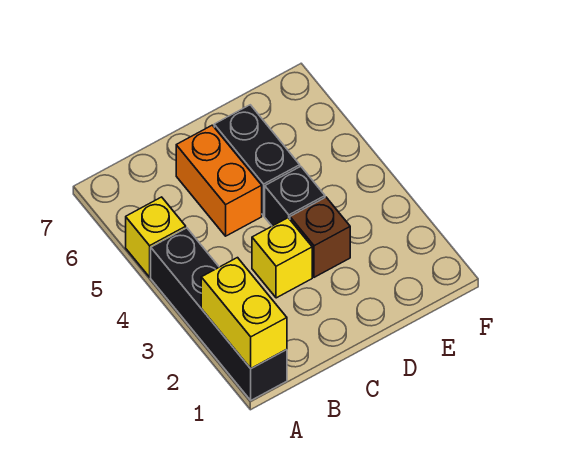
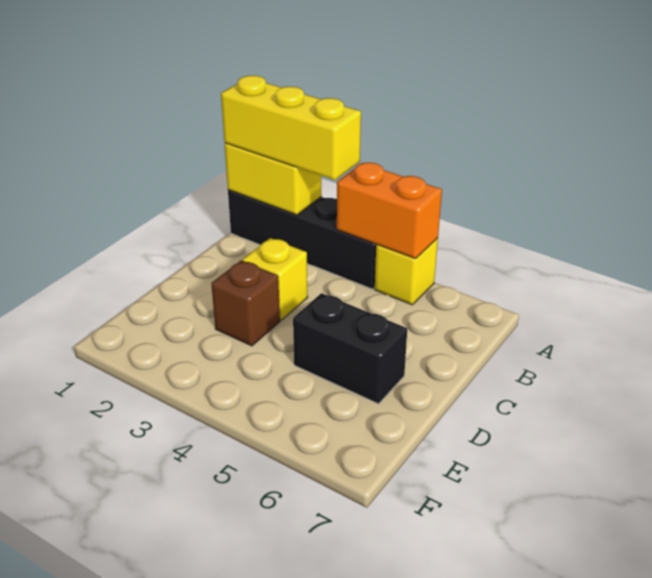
none -> yellow brick A1:A3 level 3
orange brick C5:C6 level 1 -> orange brick A4:A5 level 2
black brick D4 level 1 -> none

